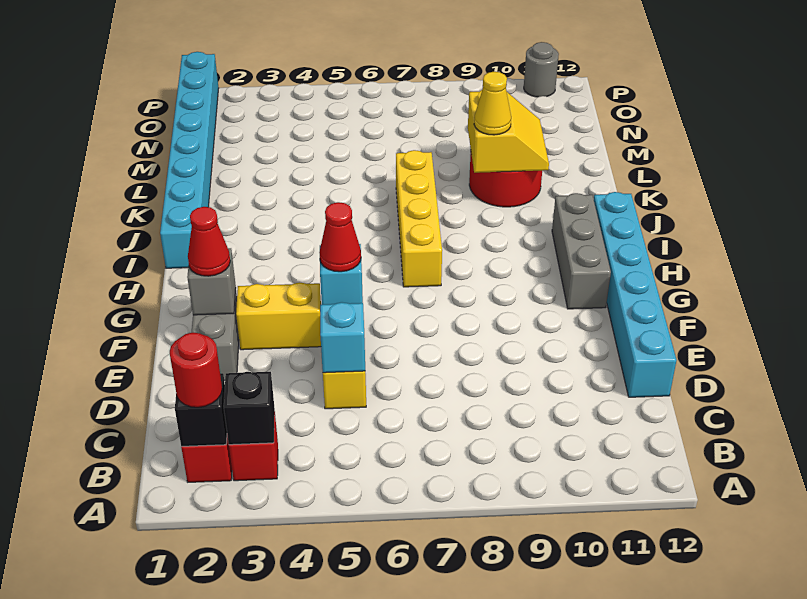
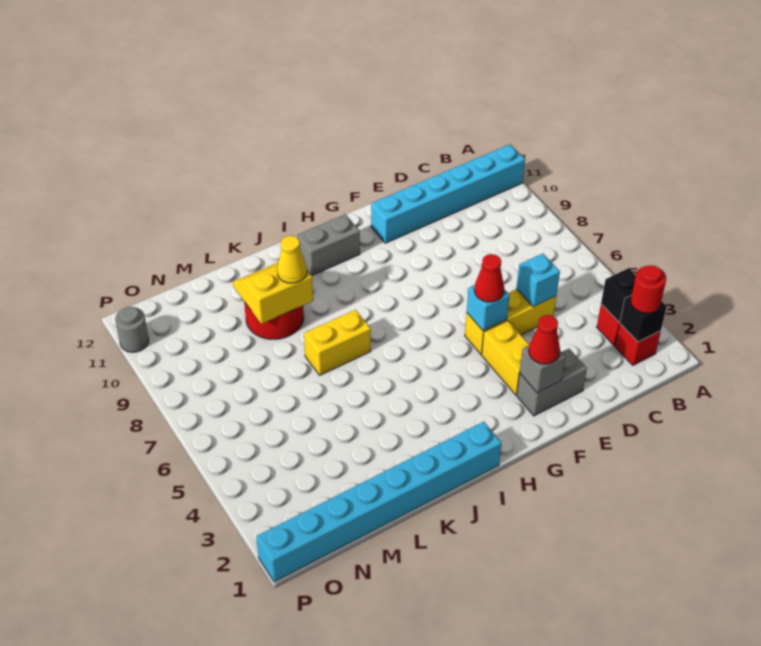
cyan brick D12:I12 level 1 -> cyan brick A11:F11 level 1
grey brick G11:I11 level 1 -> grey brick H11:I11 level 1
yellow brick H7:K7 level 1 -> yellow brick J7:K7 level 1

